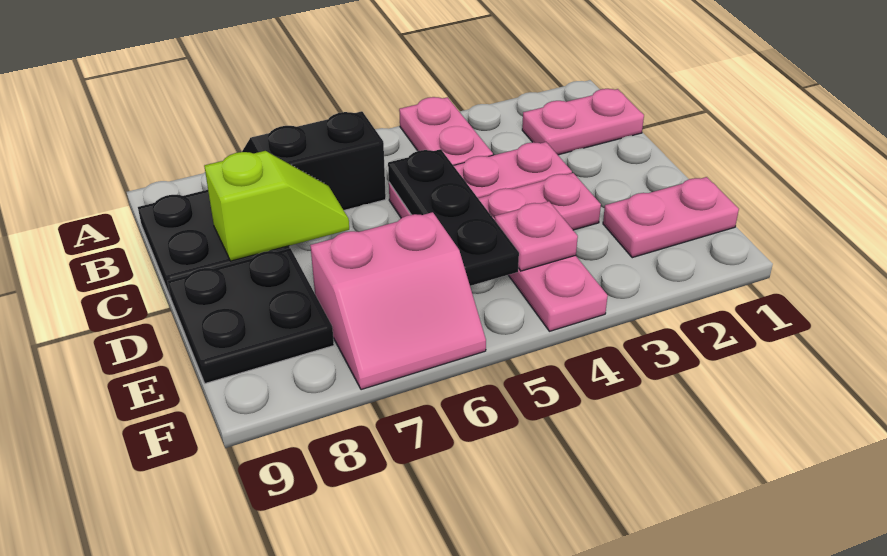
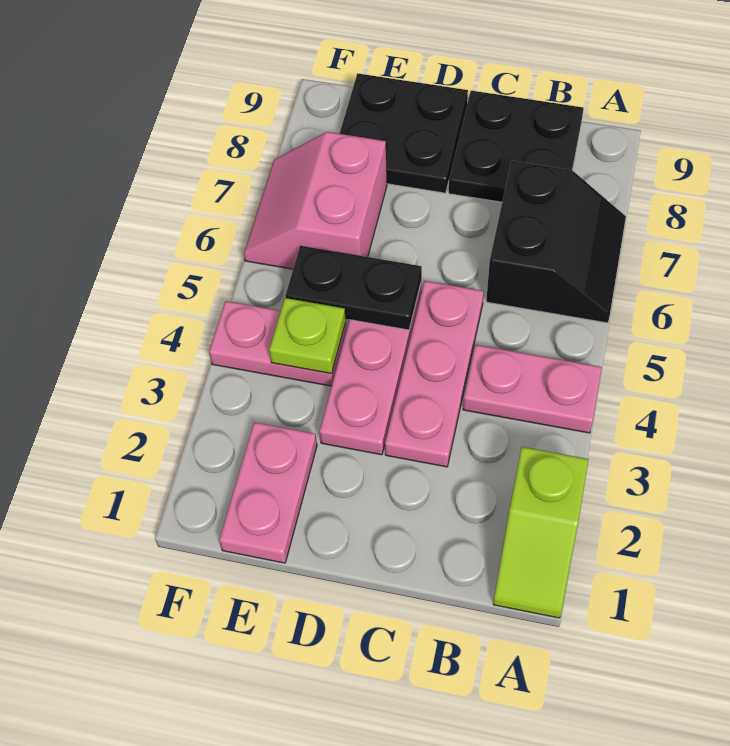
pink plate B1:B2 level 1 -> none
black plate C5:E5 level 2 -> black plate D5:E5 level 2
lime slope C7:C8 level 2 top 8 -> lime slope A1:A2 level 1 top 2
pink plate E4 level 2 -> lime plate E4 level 2

